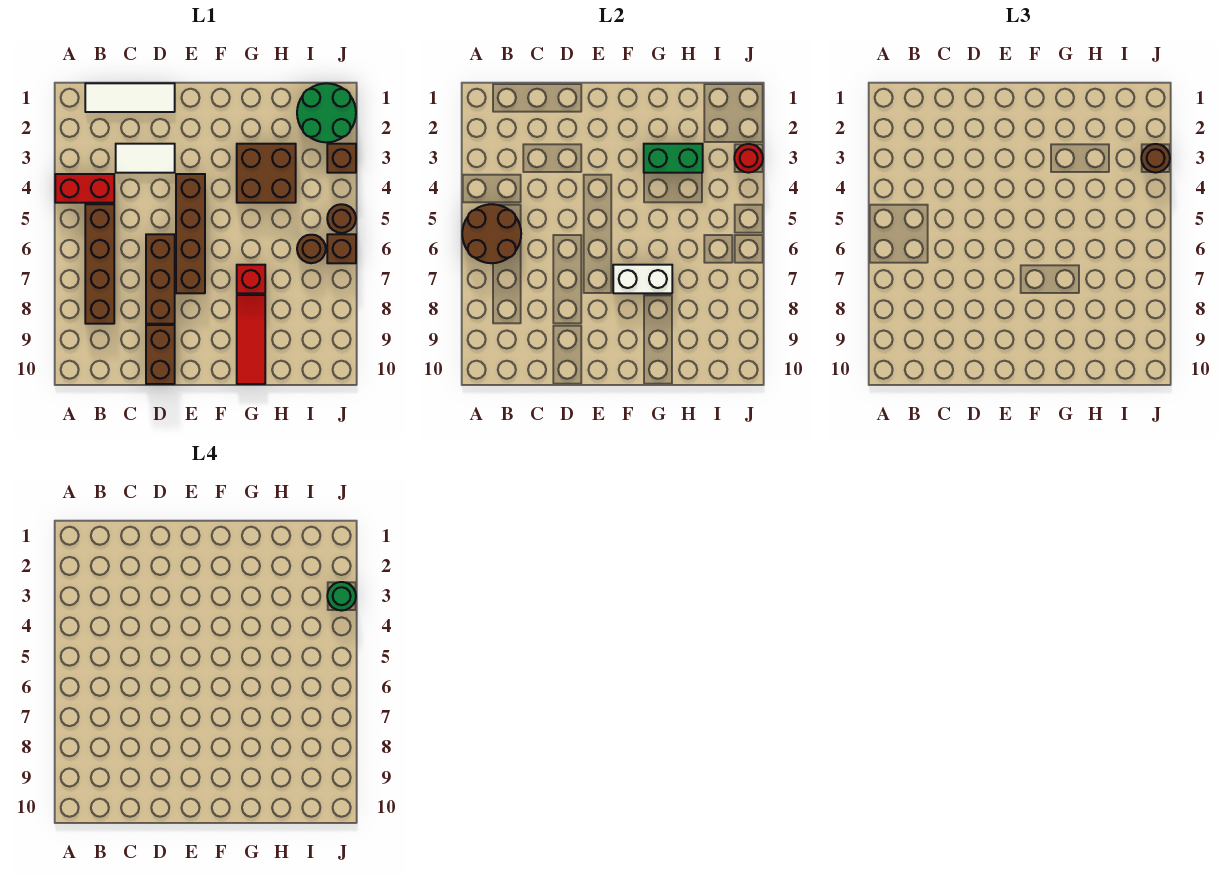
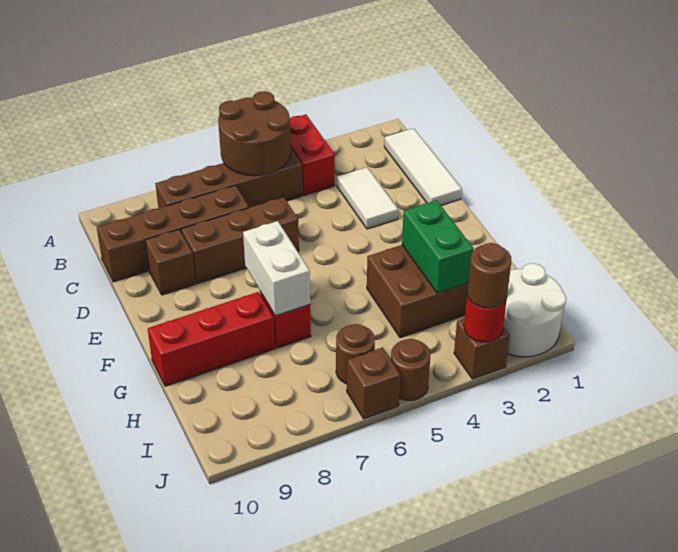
brown brick D9:D10 level 1 -> brown brick D9 level 1
brown brick E4:E7 level 1 -> brown brick C7:C10 level 1
red tile G8:G10 level 1 -> red brick G8:G10 level 1
green round brick I1:J2 level 1 -> white round brick I1:J2 level 1
green round brick J3 level 4 -> none

